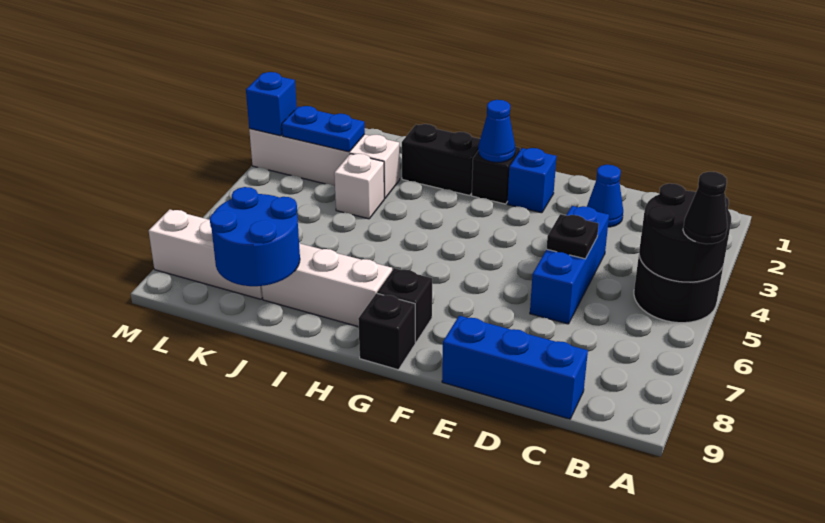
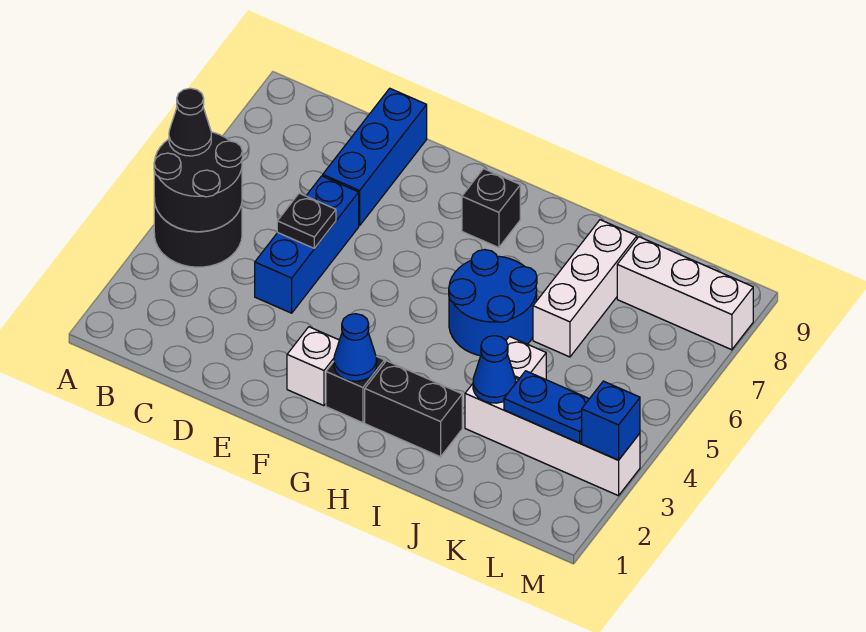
blue brick C9:E9 level 1 -> blue brick D7:D9 level 1
blue cone D2 level 1 -> blue cone J3 level 2
blue brick F2 level 1 -> white brick F2 level 1
black brick G9 level 1 -> none
white brick H8:J8 level 1 -> white brick J6:J8 level 1
blue round brick J8:K9 level 2 -> blue round brick H5:I6 level 1

